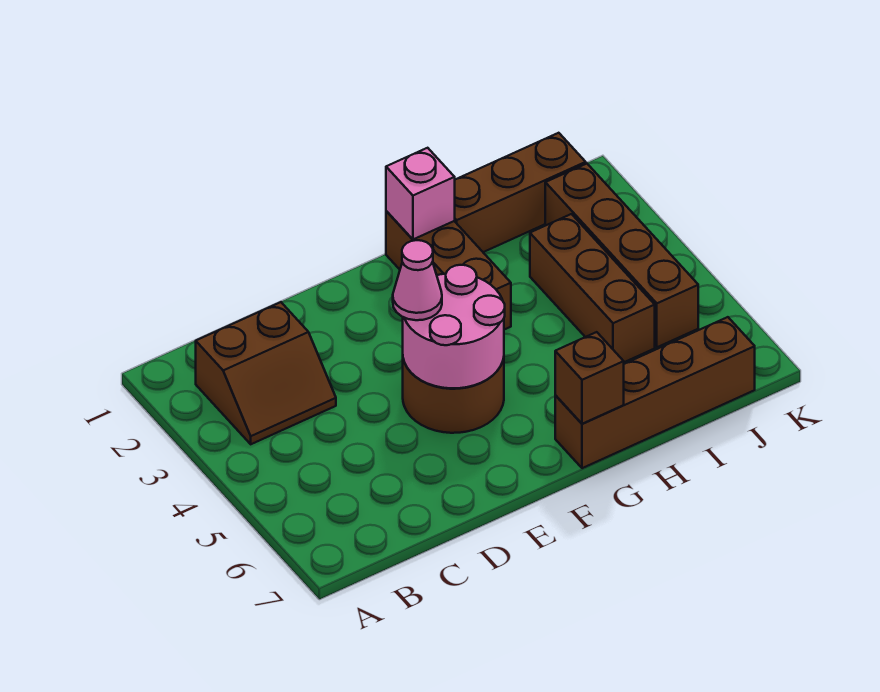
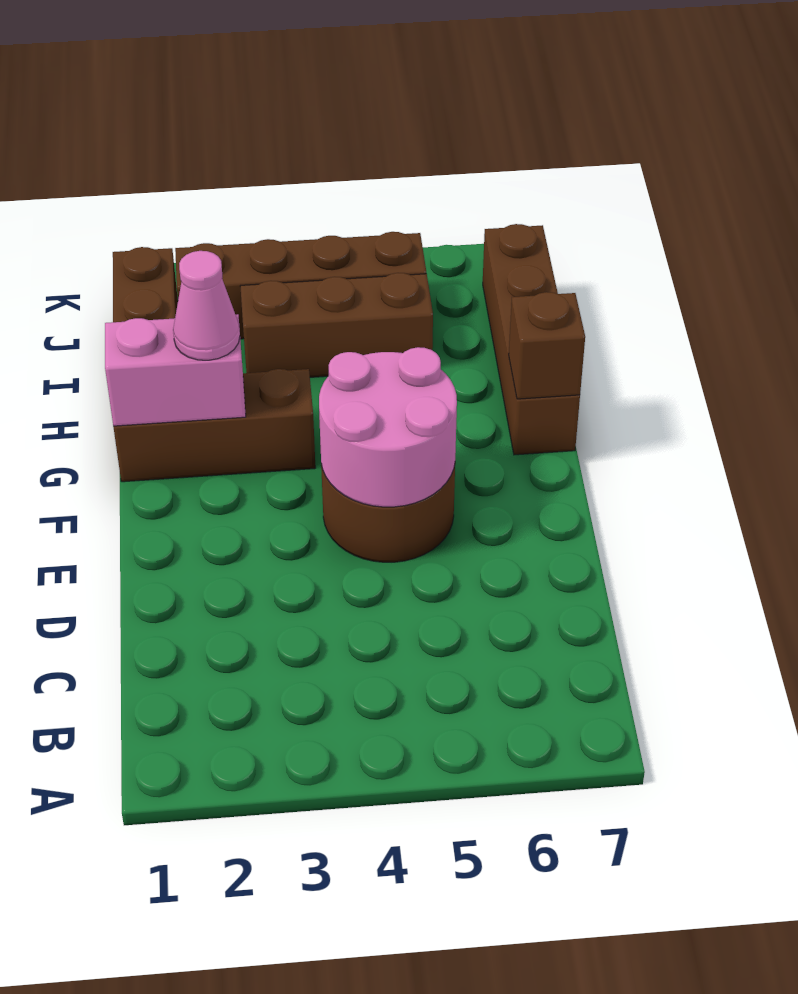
brown slope B2:C3 level 1 top 2 -> none
pink cone E4 level 3 -> pink cone G2 level 3
pink brick G1 level 2 -> pink brick G1:G2 level 2

